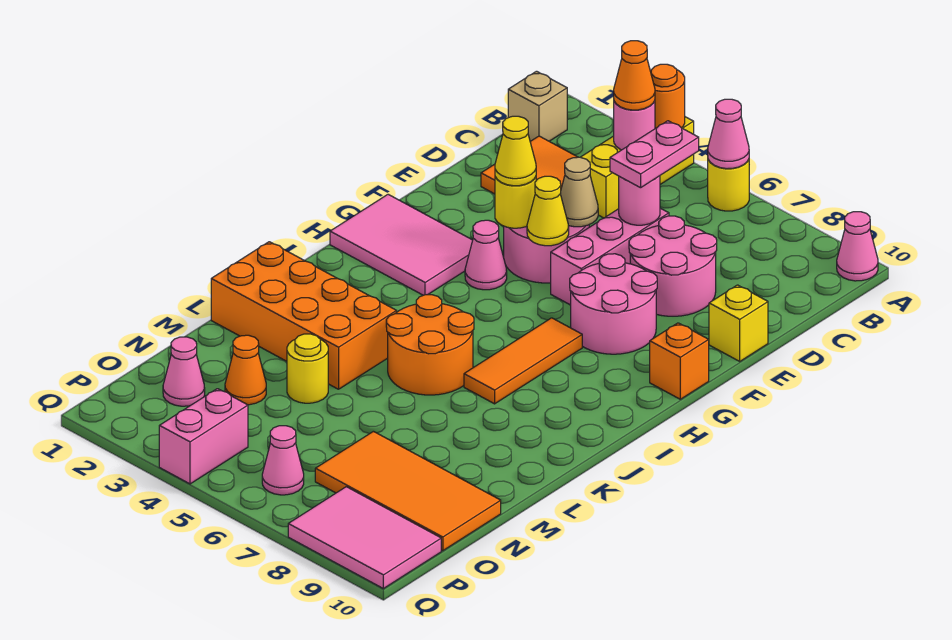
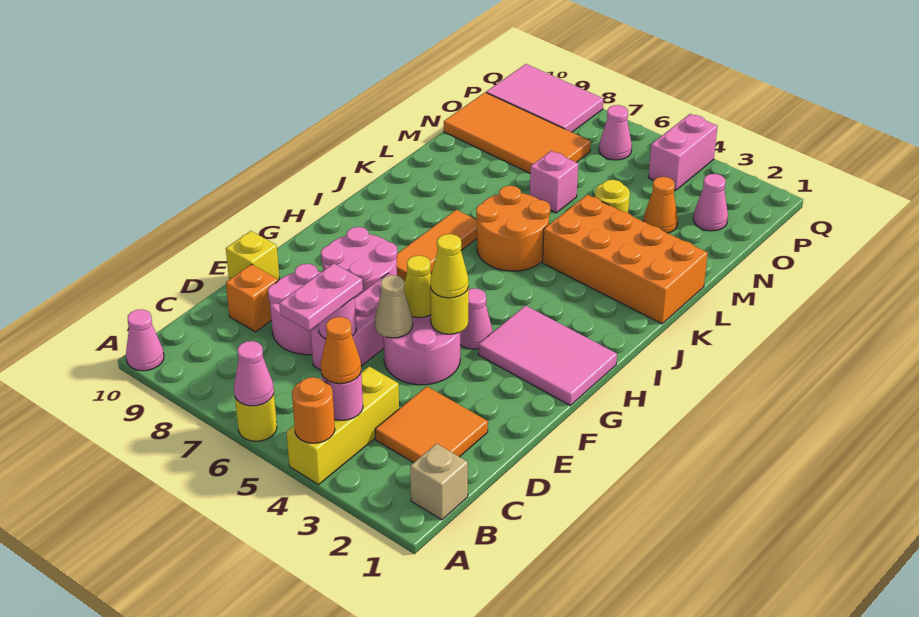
orange brick G10 level 1 -> orange brick D9 level 1
none -> pink brick M6 level 1

